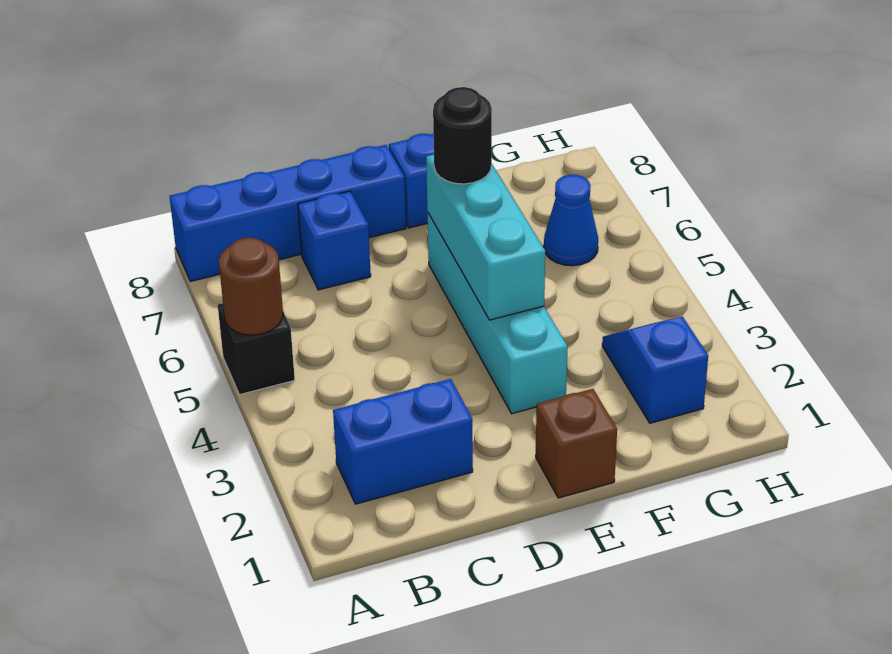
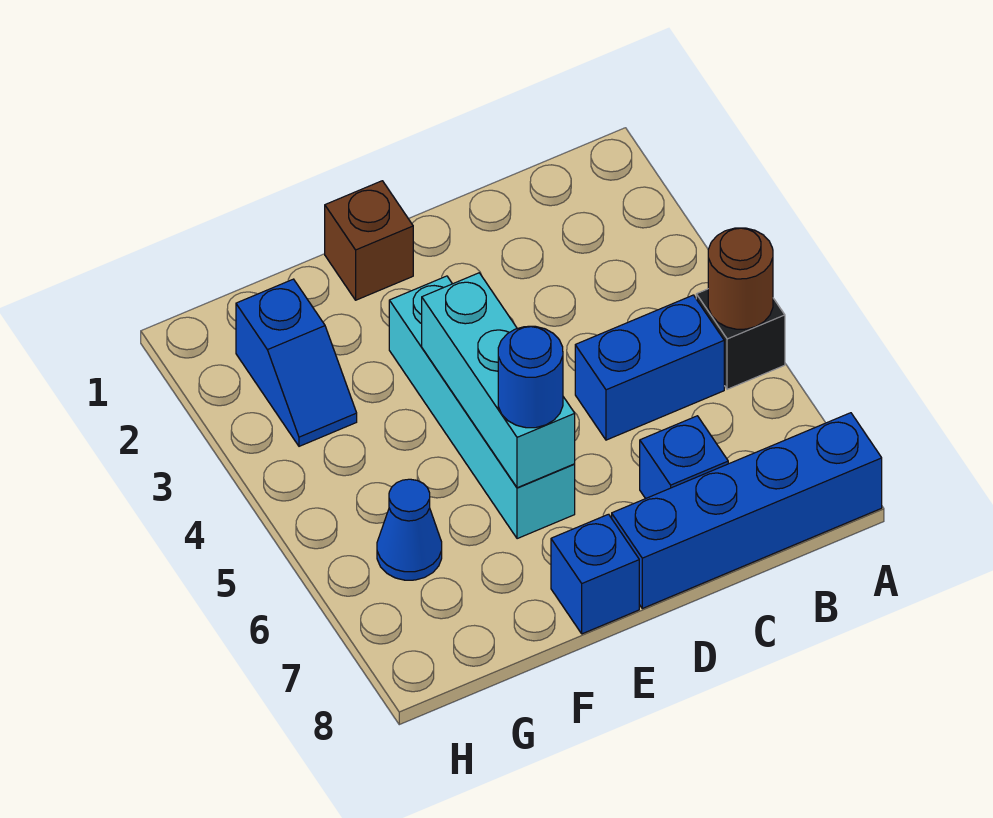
blue brick B2:C2 level 1 -> blue brick B5:C5 level 1
black round brick E6 level 3 -> blue round brick E6 level 3

